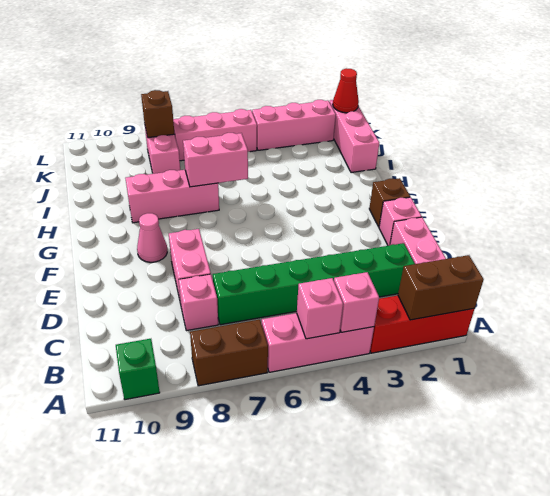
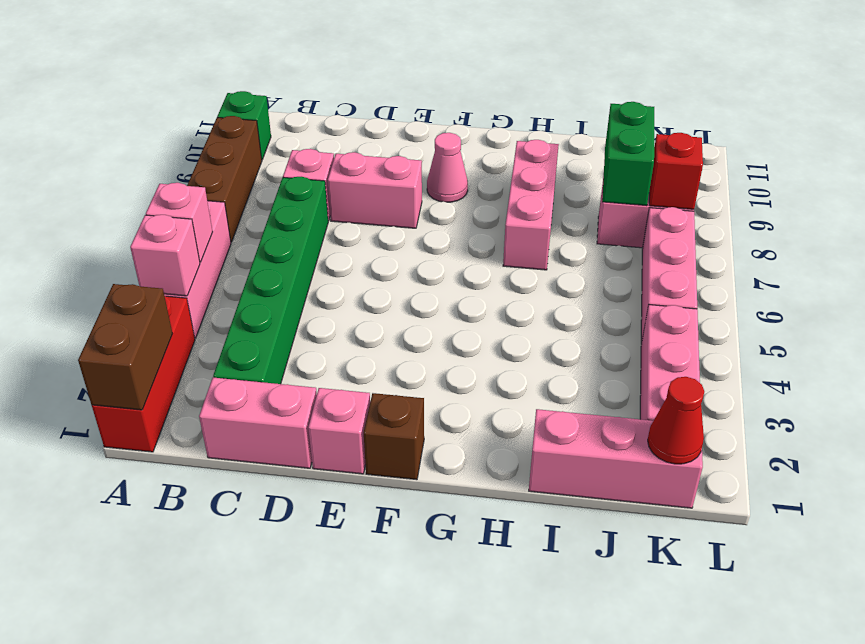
brown brick A7:A8 level 1 -> brown brick A7:A9 level 1
pink brick H6:H7 level 2 -> none
none -> green brick J8:J9 level 2
brown brick K8 level 2 -> red brick K8 level 2

